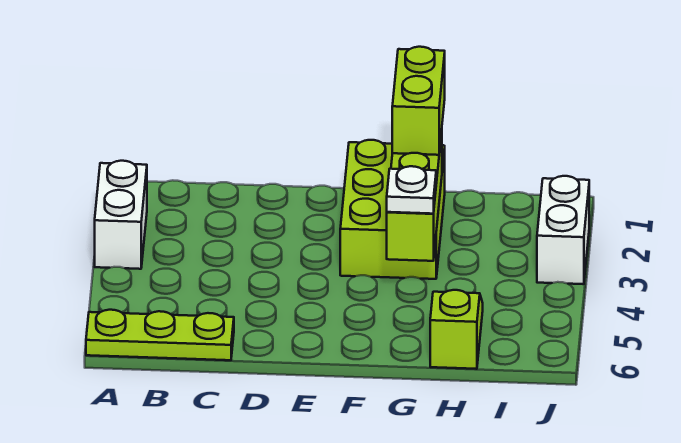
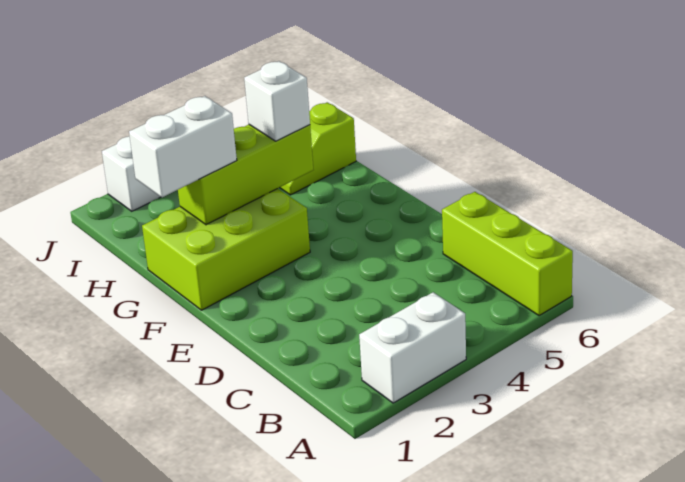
lime plate A6:C6 level 1 -> lime brick A6:C6 level 1
lime brick G1:G2 level 3 -> white brick G1:G2 level 3
white plate G4 level 3 -> white brick G4 level 3

